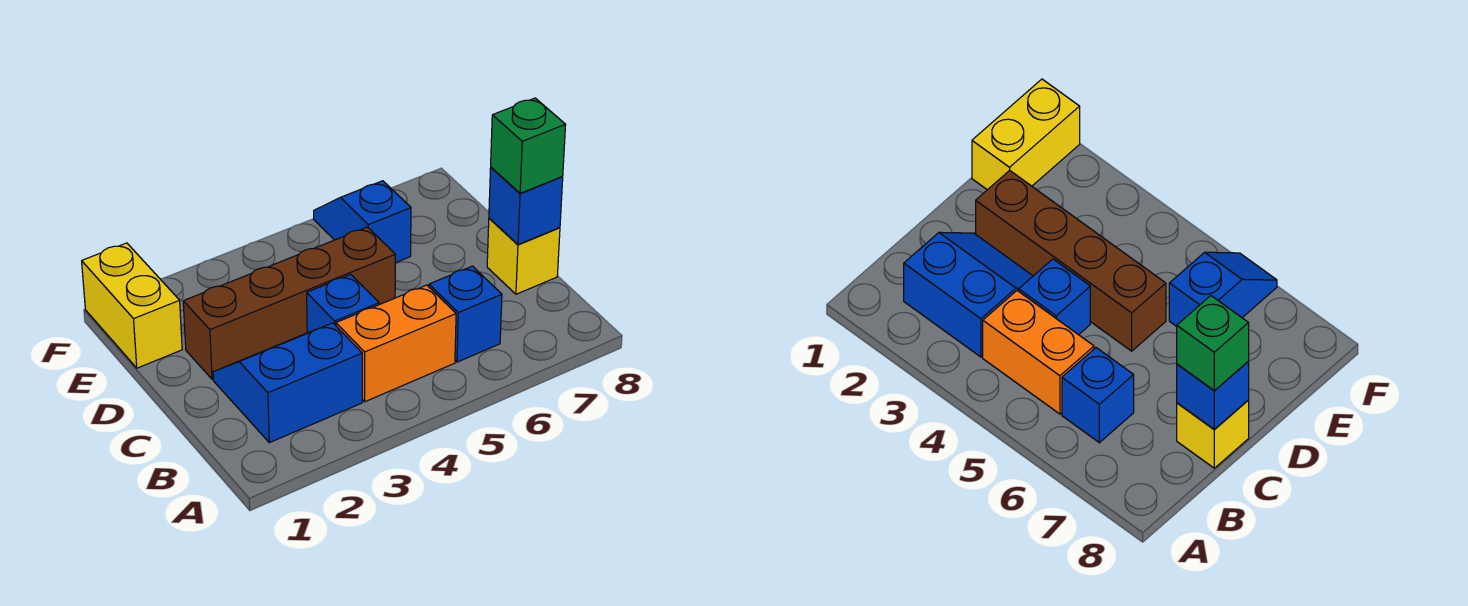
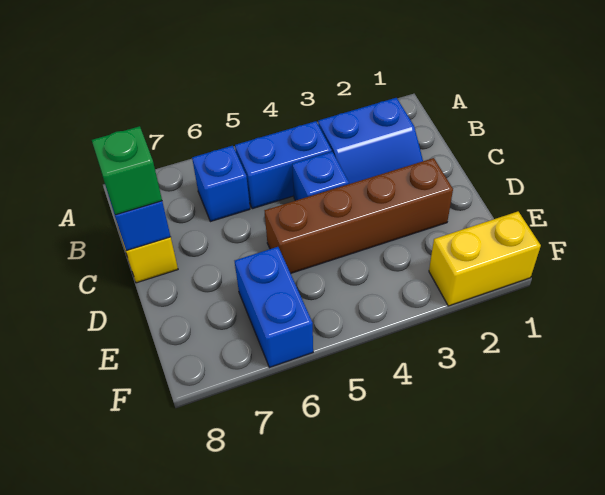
orange brick B4:B5 level 1 -> blue brick B4:B5 level 1
yellow brick E1:F1 level 1 -> yellow brick F1:F2 level 1
blue slope E6:F6 level 1 top E -> blue brick E6:F6 level 1

